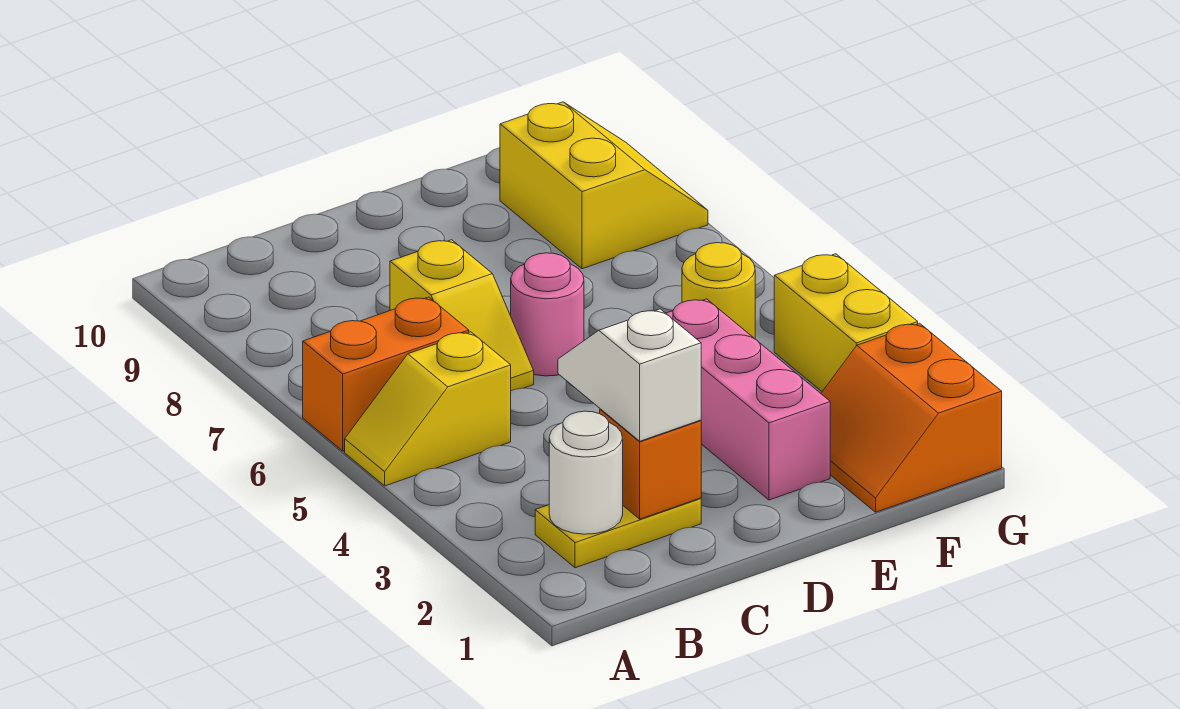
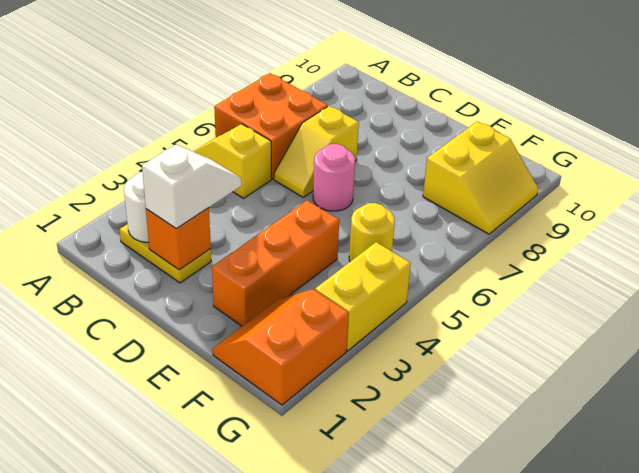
orange brick A6:B6 level 1 -> orange brick A6:B7 level 1
pink brick E2:E4 level 1 -> orange brick E2:E4 level 1

